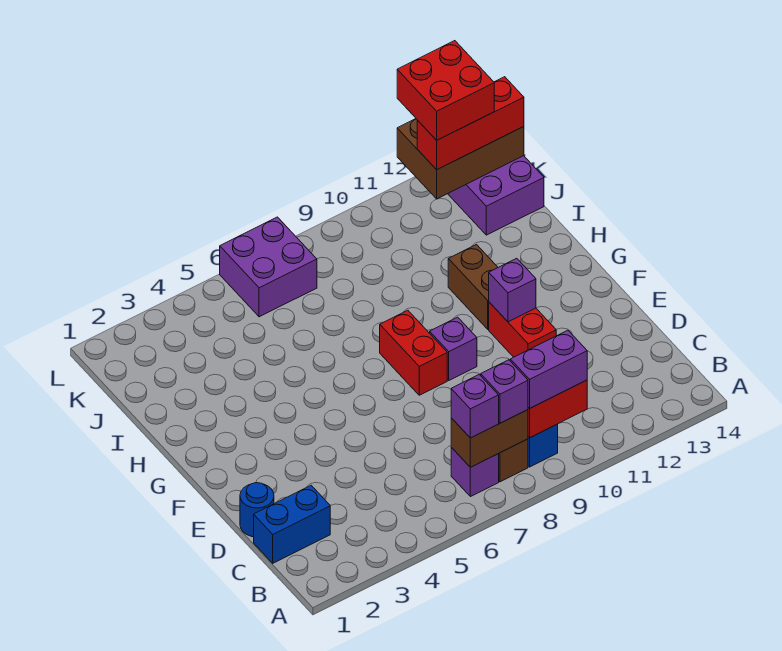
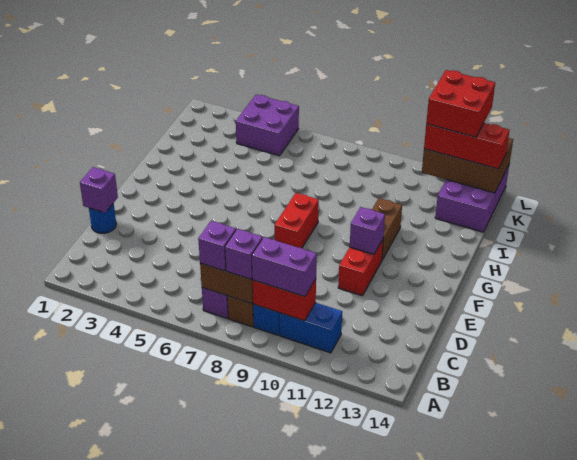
blue brick C1:C2 level 1 -> blue brick B10:B11 level 1
purple brick F9 level 1 -> purple brick D1 level 2
purple brick K6:L7 level 1 -> purple brick K4:L5 level 1

